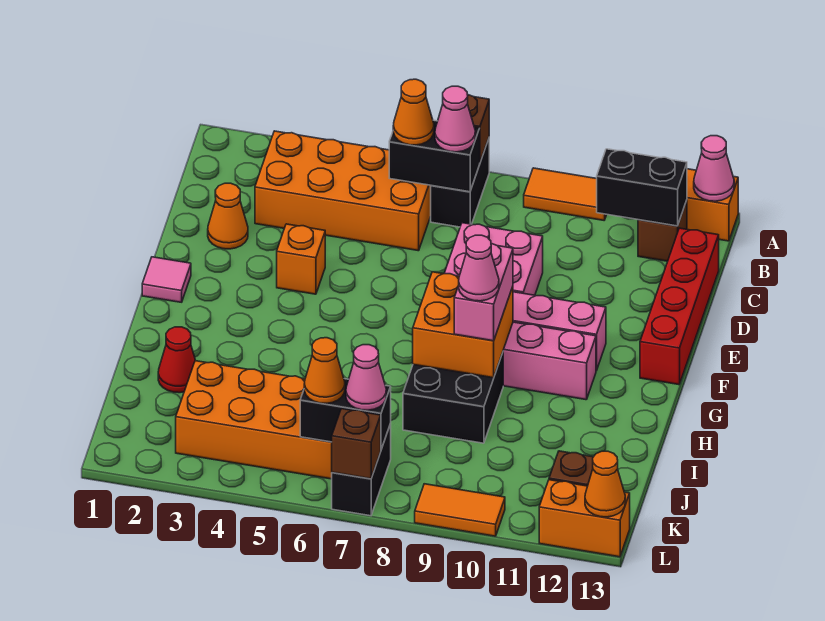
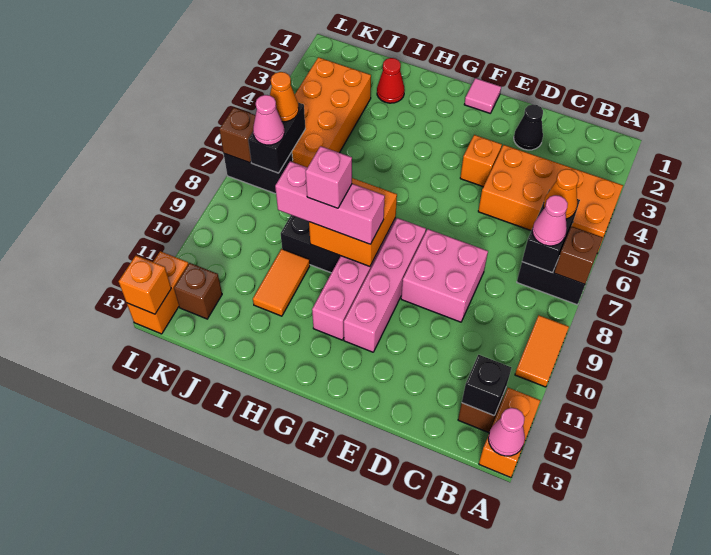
orange brick B3:C6 level 1 -> orange brick A4:D5 level 1
black brick B11:B12 level 2 -> black brick B12 level 2
red brick C13:F13 level 1 -> none
orange cone D2 level 1 -> black cone D2 level 1
pink brick G9:H9 level 3 -> pink brick G9:I9 level 3
pink cone H9 level 4 -> pink brick H9 level 4
orange tile L9:L10 level 1 -> orange tile I10:I11 level 1
orange cone L13 level 2 -> orange brick L13 level 2

